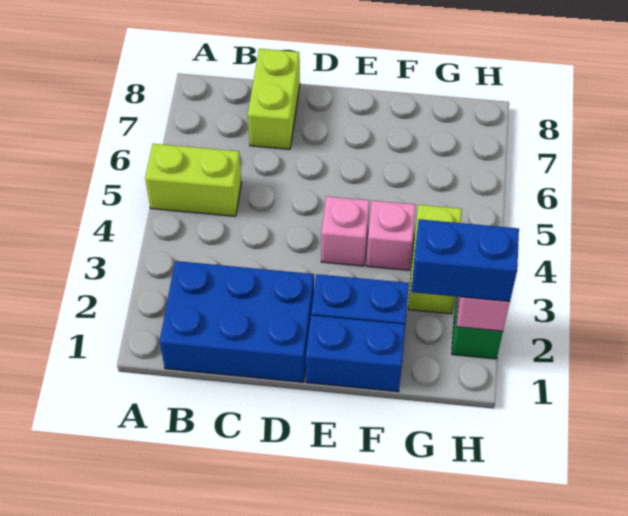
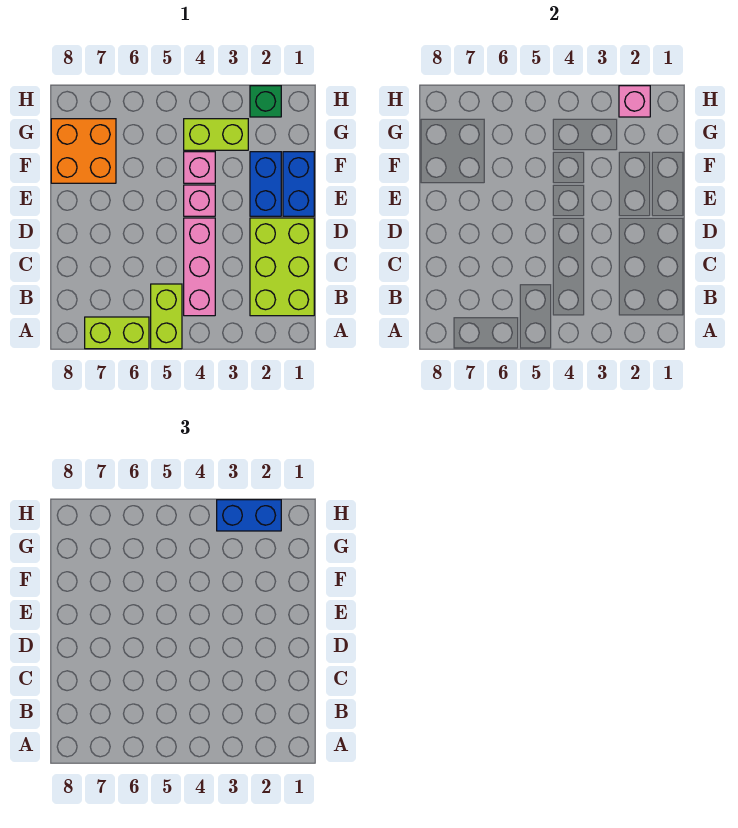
blue brick B1:D2 level 1 -> lime brick B1:D2 level 1
none -> pink brick B4:D4 level 1
lime brick C7:C8 level 1 -> lime brick A6:A7 level 1
none -> orange brick F7:G8 level 1
blue brick G2:H2 level 3 -> blue brick H2:H3 level 3

